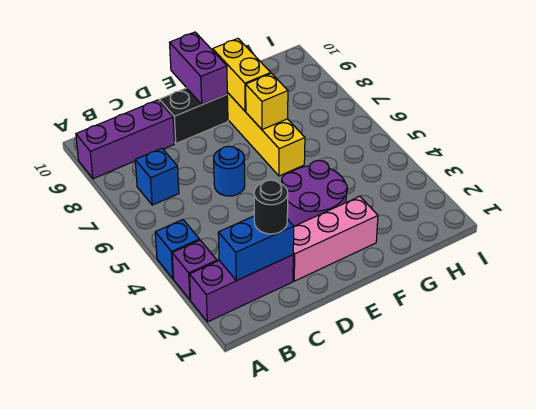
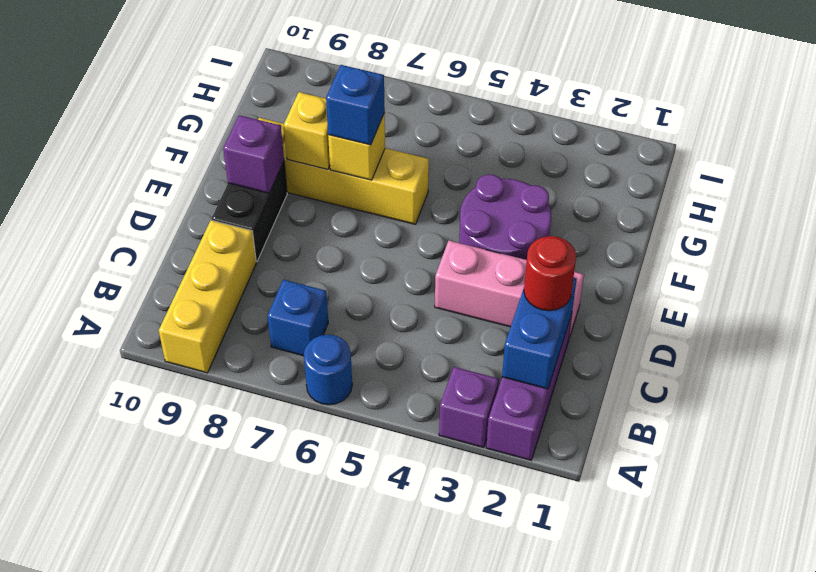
blue brick A4 level 1 -> blue brick F7 level 3
purple brick A9:C9 level 1 -> yellow brick A9:C9 level 1
black round brick C2 level 3 -> red round brick C2 level 3
pink brick D2:F2 level 1 -> pink brick D2:D4 level 1
blue round brick D6 level 1 -> blue round brick A6 level 1
purple brick E9:E10 level 2 -> purple brick E9 level 2
yellow brick F8:F9 level 2 -> yellow brick F8 level 2

